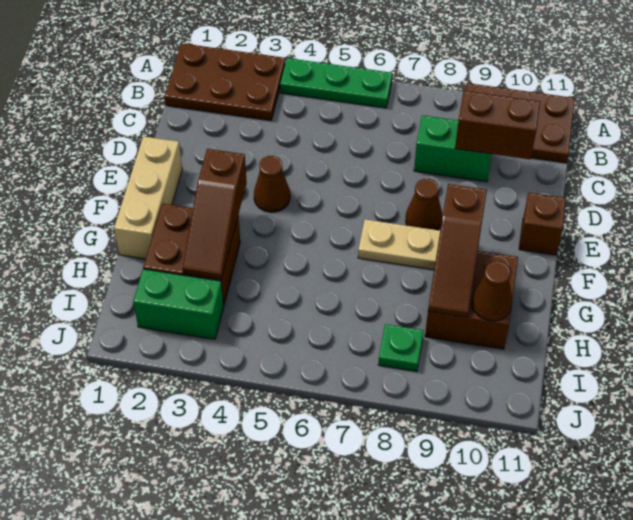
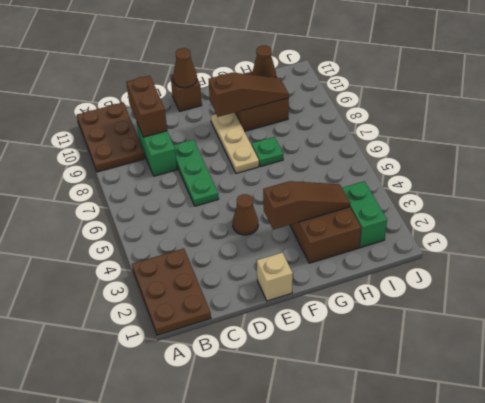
green plate A4:A6 level 1 -> green plate D6:D8 level 1
tan brick E1:G1 level 1 -> tan brick E1 level 1
brown cone E8 level 1 -> brown cone E11 level 2
green plate I8 level 1 -> green plate G7 level 1

